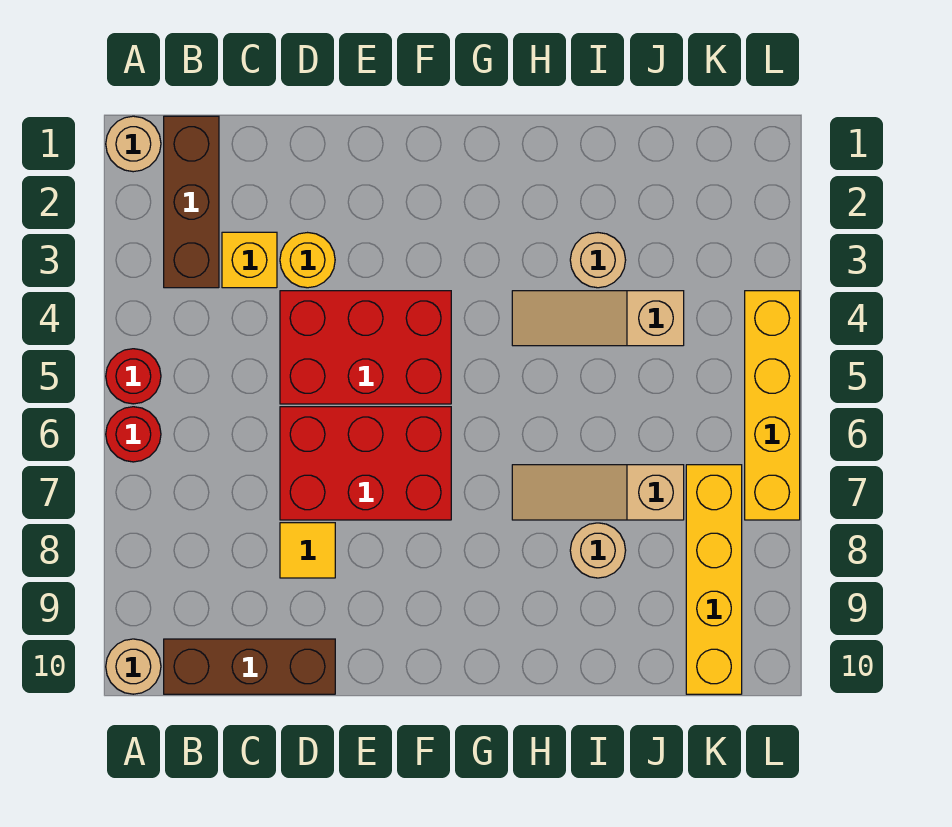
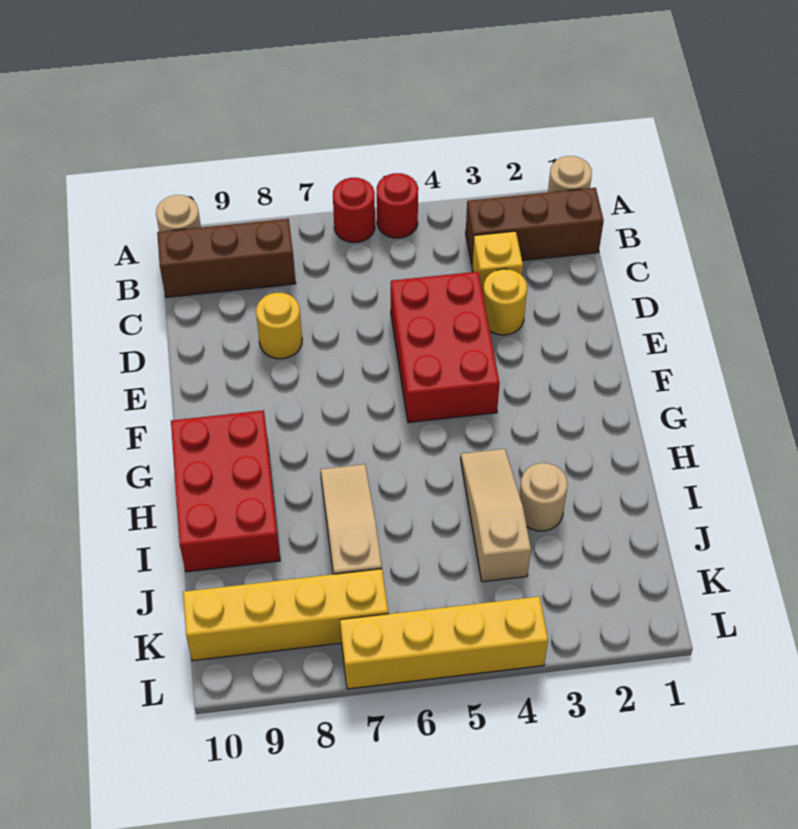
brown brick B10:D10 level 1 -> brown brick B8:B10 level 1
red brick D6:F7 level 1 -> red brick G9:I10 level 1
yellow tile D8 level 1 -> yellow round brick D8 level 1
tan round brick I8 level 1 -> none

